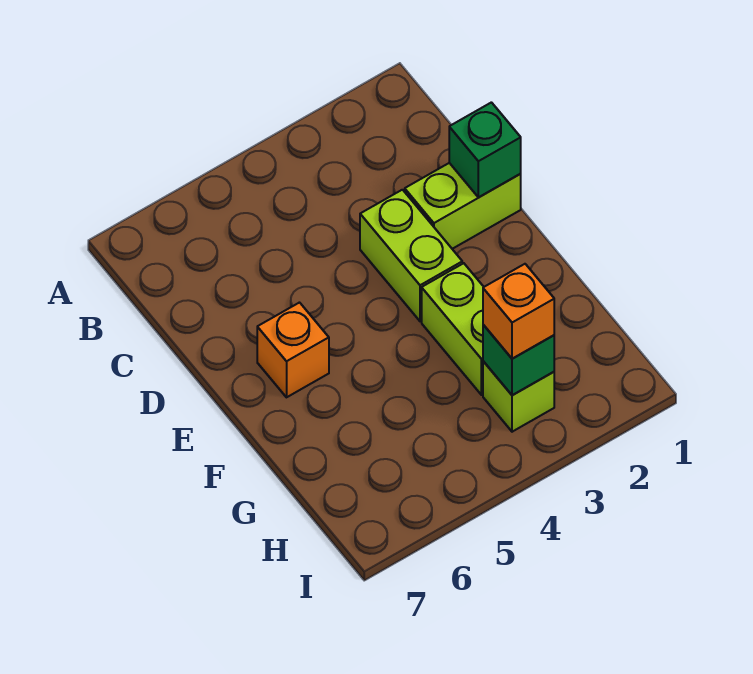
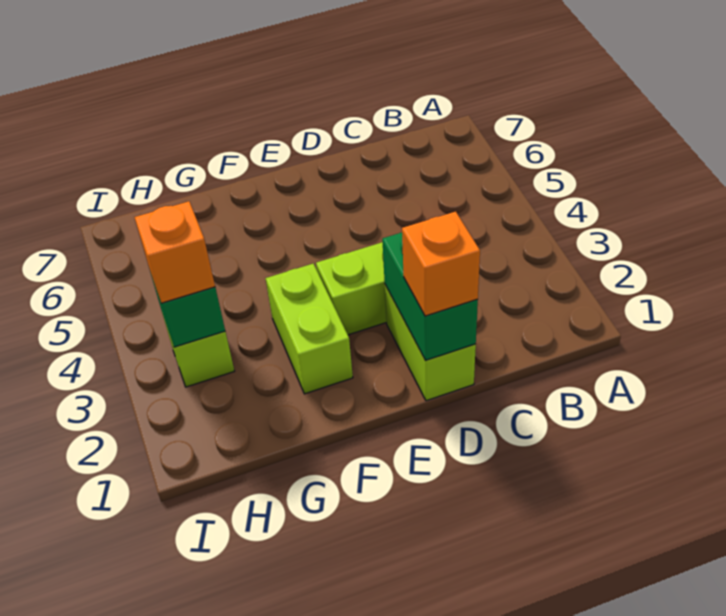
green brick D1 level 2 -> green brick D1:D2 level 2
orange brick E6 level 1 -> orange brick D1 level 3
lime brick F3:G3 level 1 -> lime brick F2:F3 level 1

